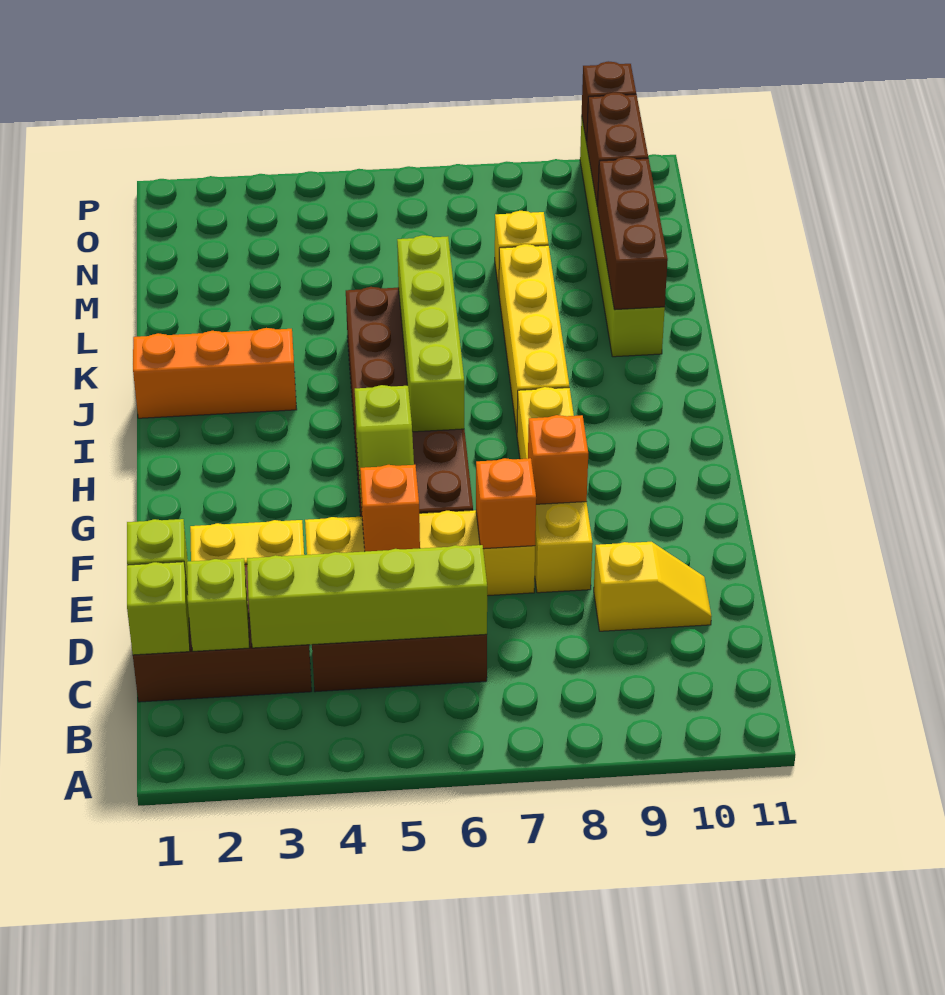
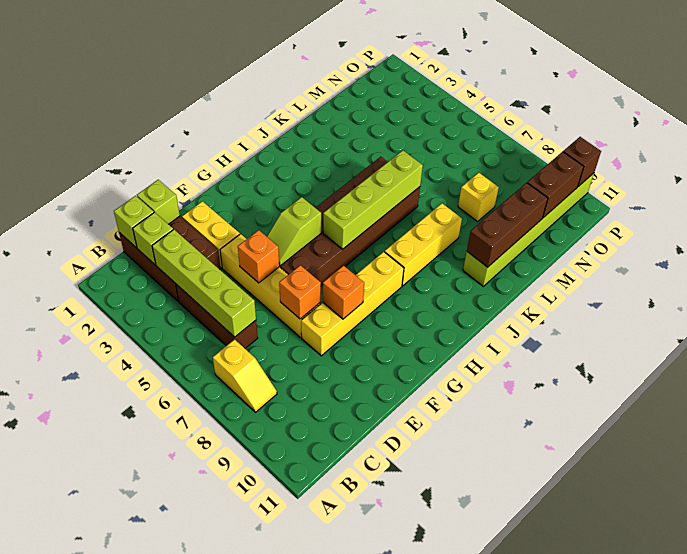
yellow slope D9:D10 level 1 top 9 -> yellow slope B7:B8 level 1 top 7
yellow brick I8:L8 level 1 -> yellow brick I8:K8 level 1
orange brick J1:J3 level 1 -> none

